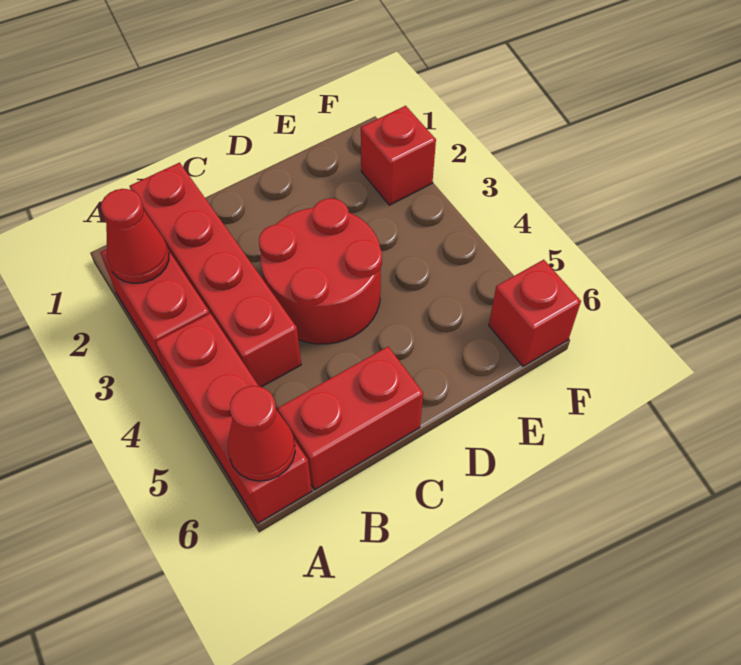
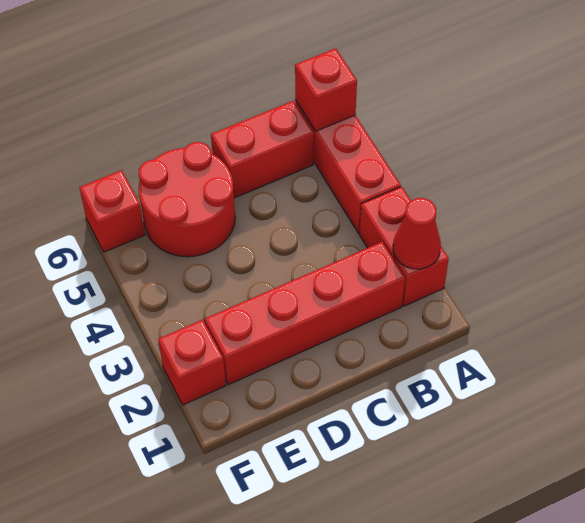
red cone A6 level 2 -> red brick A6 level 2
red brick B1:B4 level 1 -> red brick B2:E2 level 1
red round brick C3:D4 level 1 -> red round brick D5:E6 level 1

